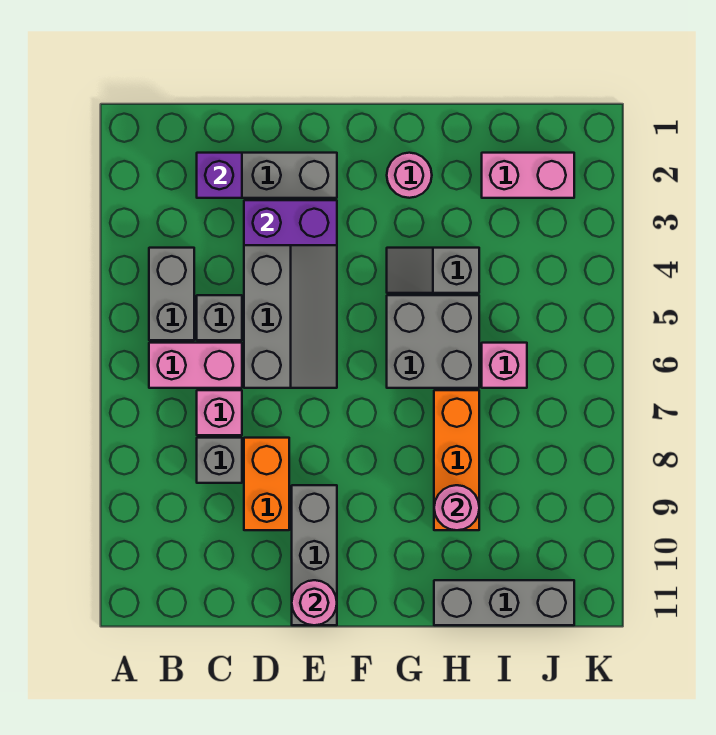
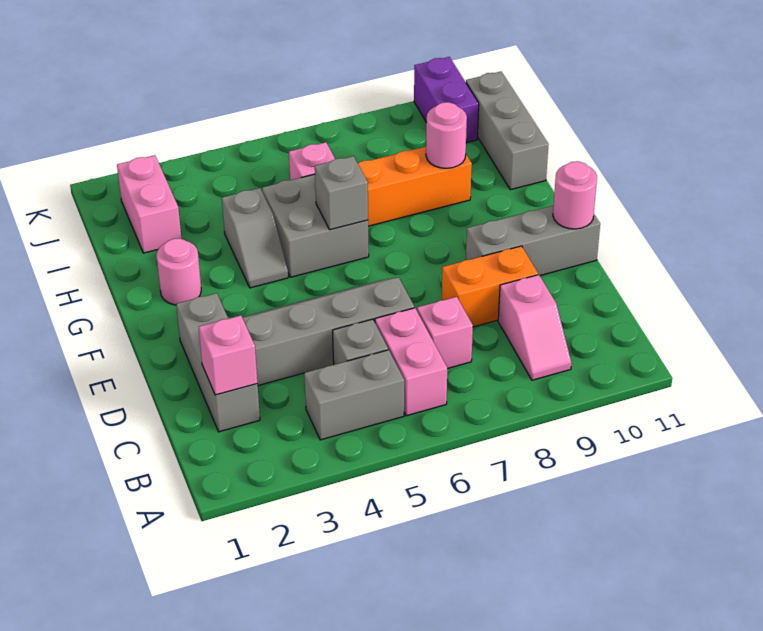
none -> pink slope B9:C9 level 1 top C
purple brick C2 level 2 -> pink brick C2 level 2
grey brick C8 level 1 -> grey brick G6 level 2
purple brick D3:E3 level 2 -> purple brick J10:K10 level 1

